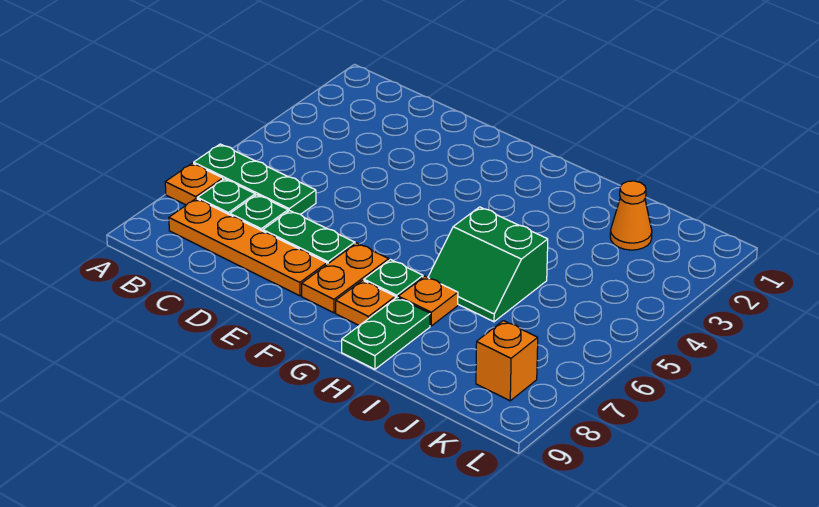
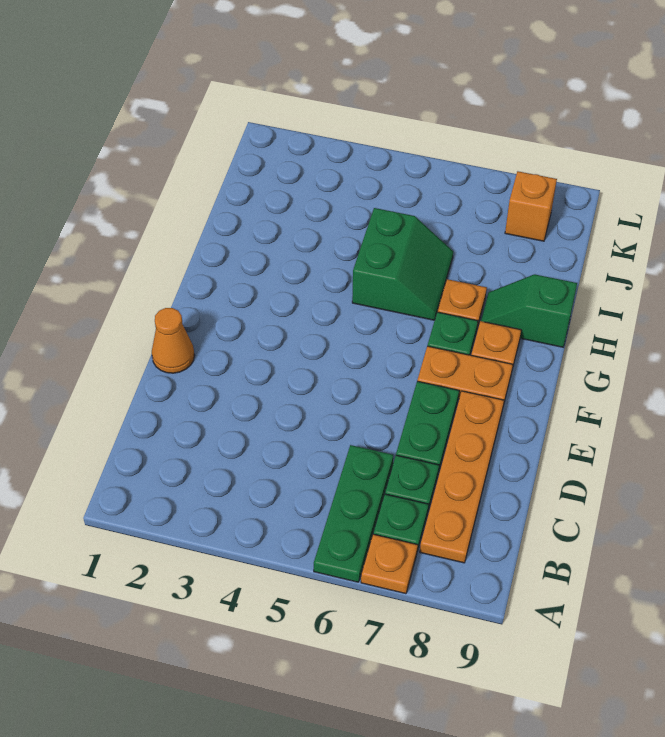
green plate H8:H9 level 1 -> green slope H8:H9 level 1 top 9
orange cone J2 level 1 -> orange cone E1 level 1

